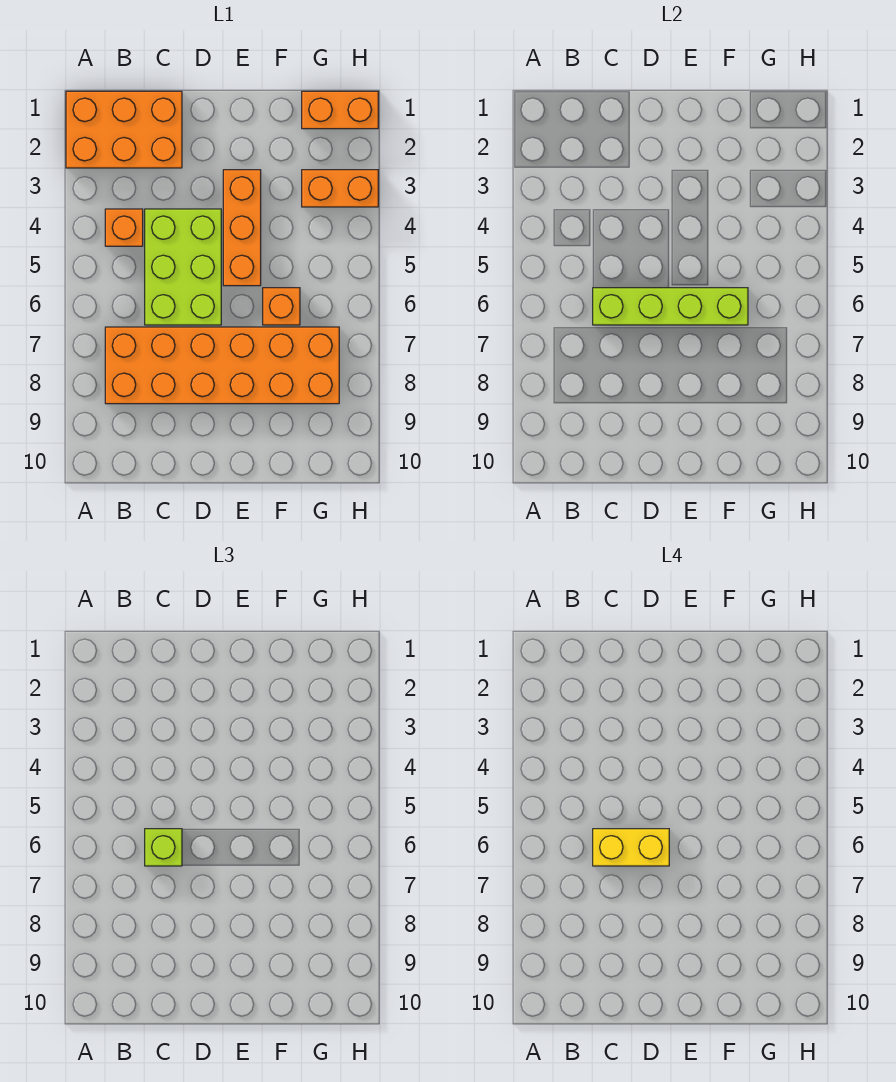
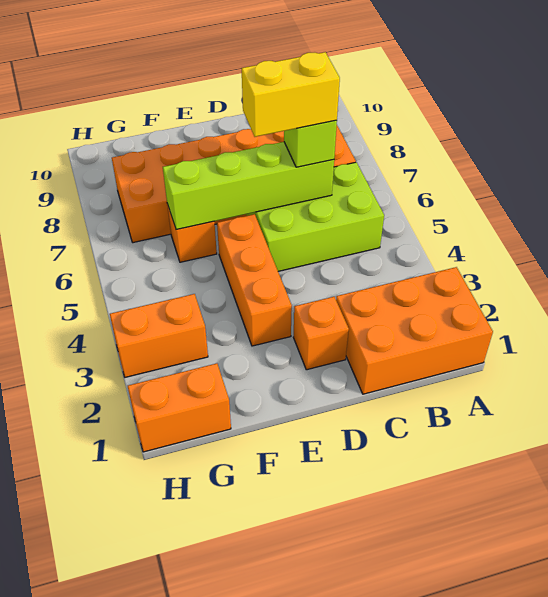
orange brick B4 level 1 -> orange brick D2 level 1
lime brick C4:D6 level 1 -> lime brick B5:D6 level 1

